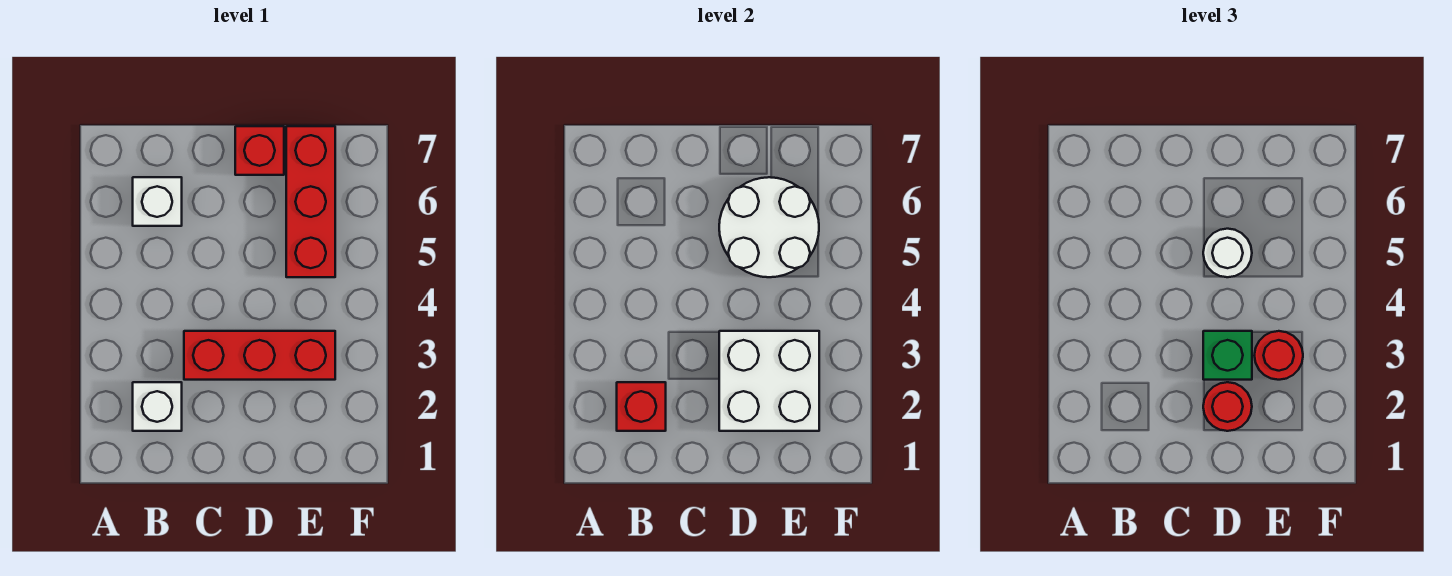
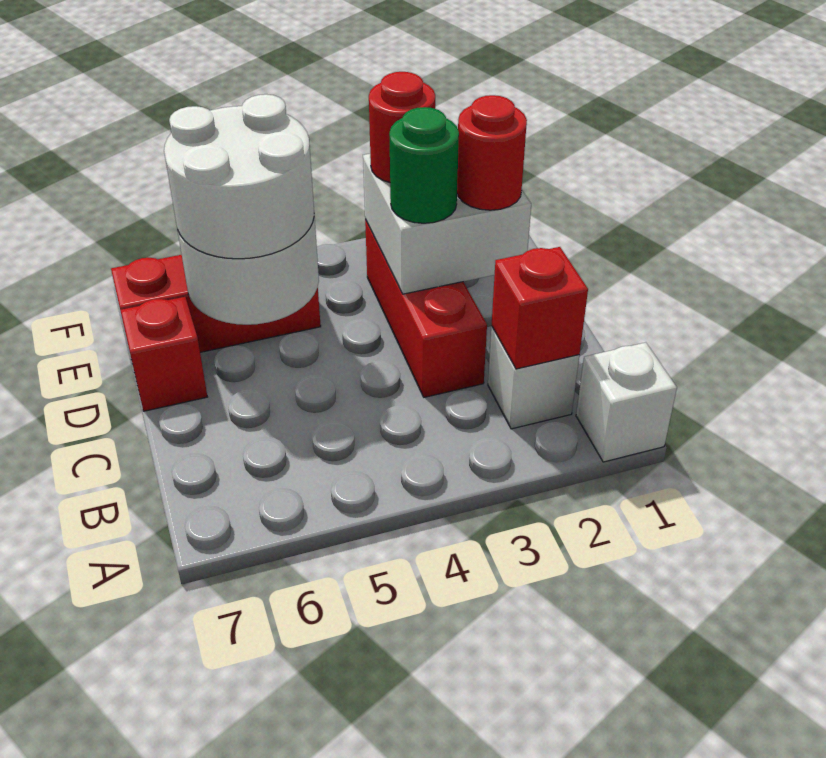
white brick B6 level 1 -> white brick A1 level 1
green brick D3 level 3 -> green round brick D3 level 3
white round brick D5 level 3 -> white round brick D5:E6 level 3

